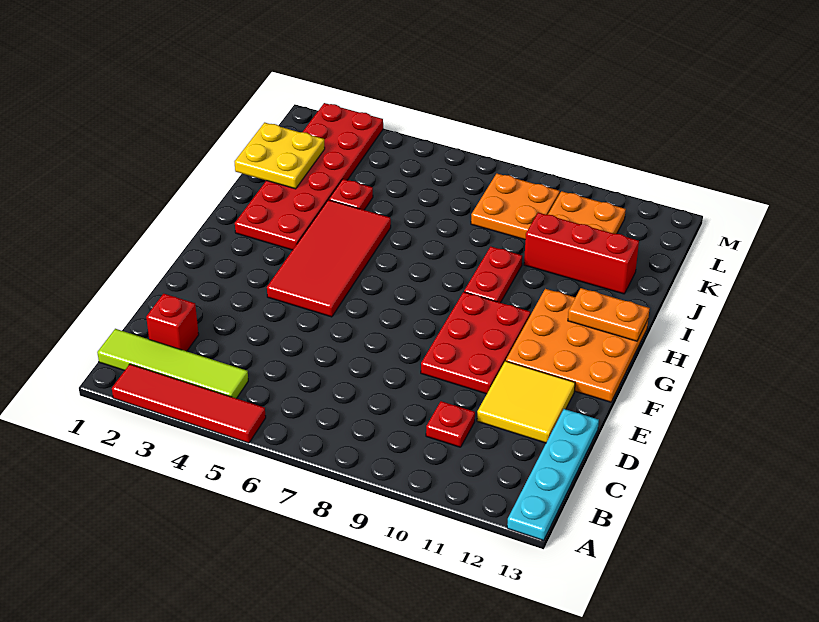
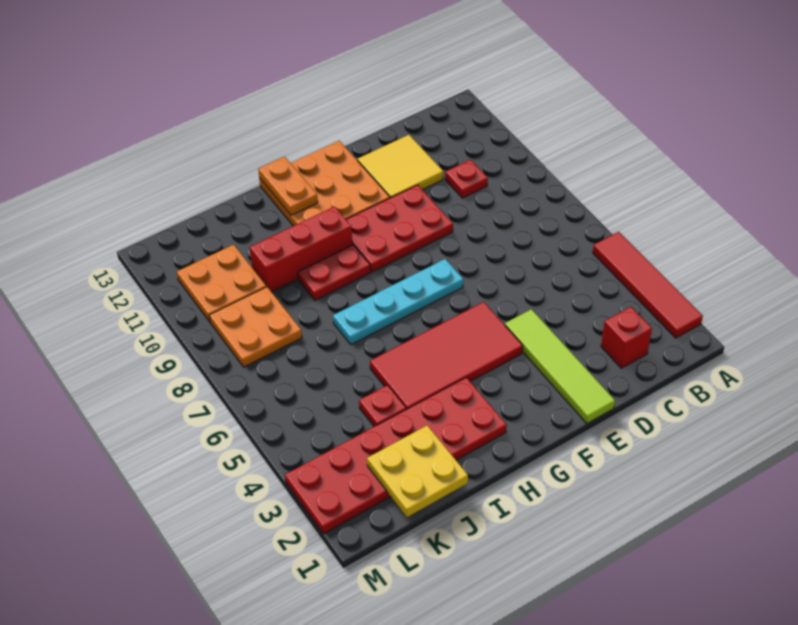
cyan plate A13:D13 level 1 -> cyan plate F7:I7 level 1
lime tile B1:B4 level 1 -> lime tile E1:E4 level 1
red brick J10:J12 level 1 -> red brick H10:J10 level 1

